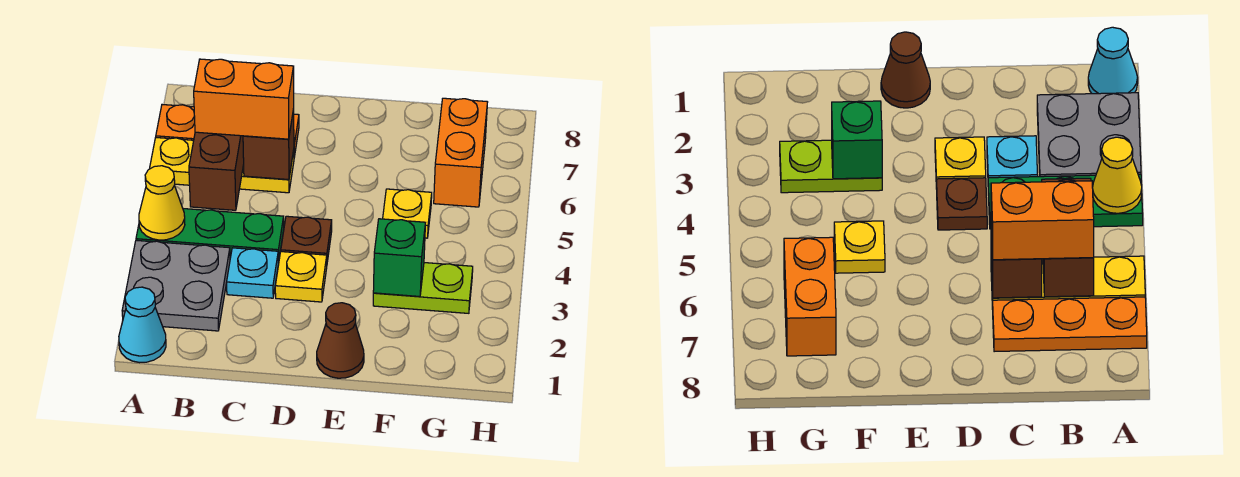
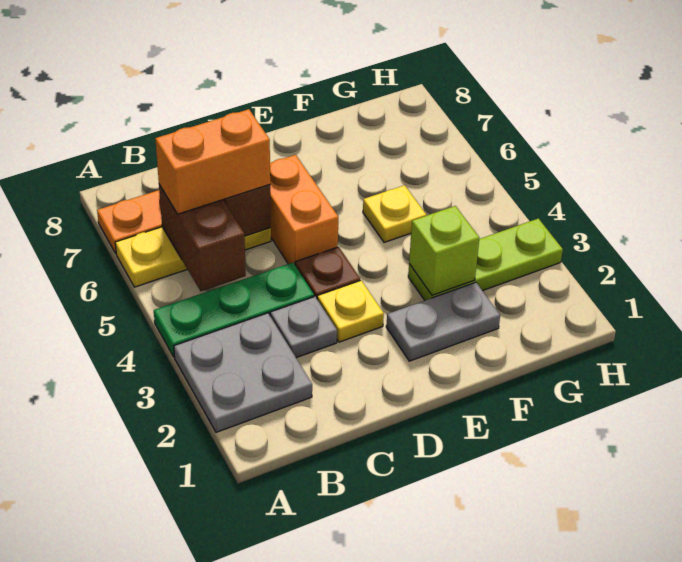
cyan cone A1 level 1 -> none
yellow cone A4 level 2 -> none
cyan plate C3 level 1 -> grey plate C3 level 1
brown cone E1 level 1 -> none
none -> grey plate E2:F2 level 1
lime plate F3:G3 level 1 -> lime plate F3:H3 level 1
green brick F3 level 2 -> lime brick F3 level 2
orange brick G6:G7 level 1 -> orange brick D5:D6 level 1

